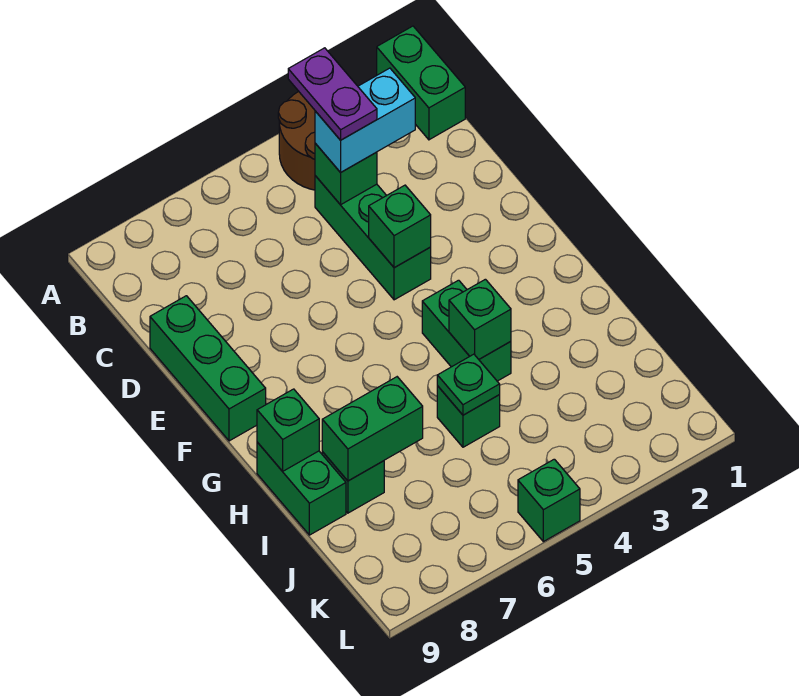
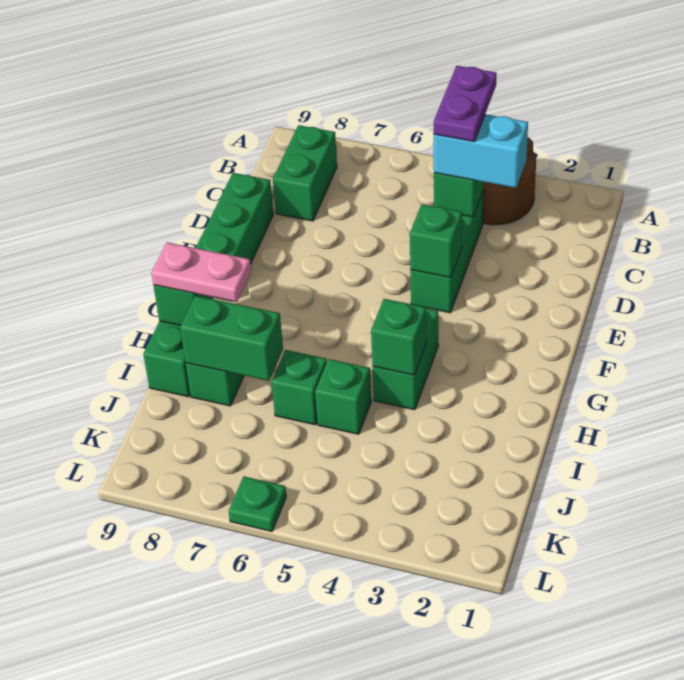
green brick A1:B1 level 1 -> green brick B8:C8 level 1
none -> pink plate H8:H9 level 3
green plate I5 level 2 -> green plate L6 level 1
green brick L5 level 1 -> green brick I6 level 1

